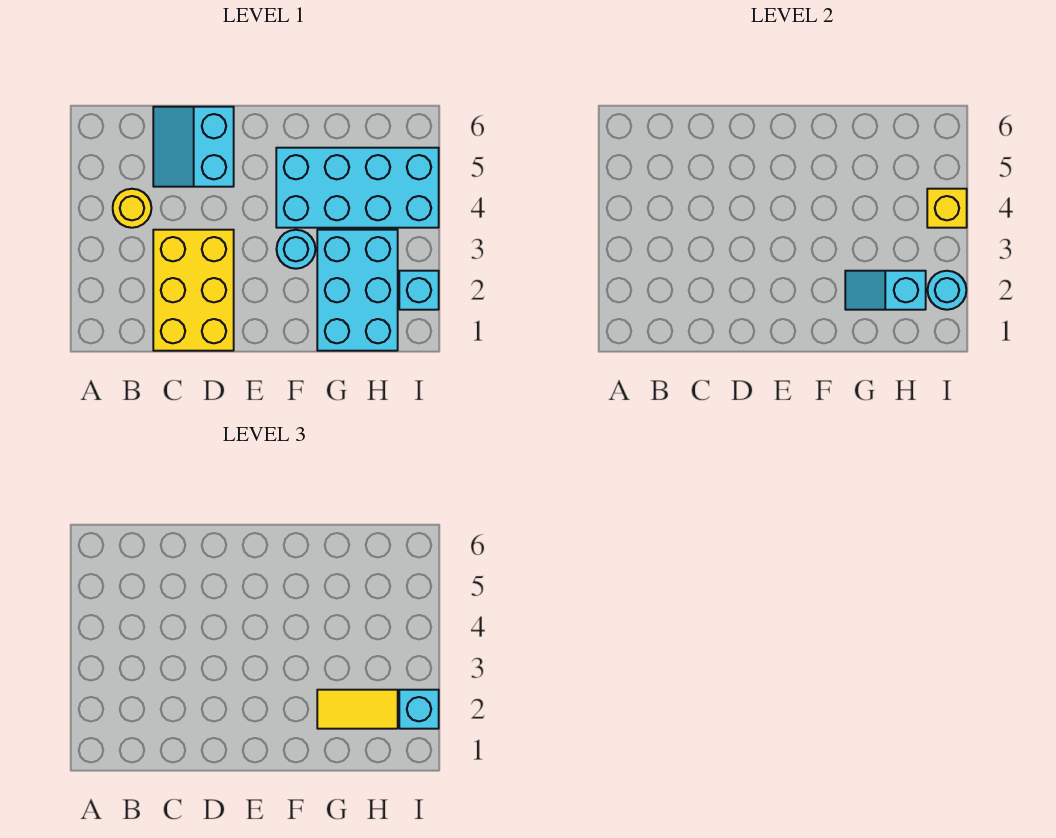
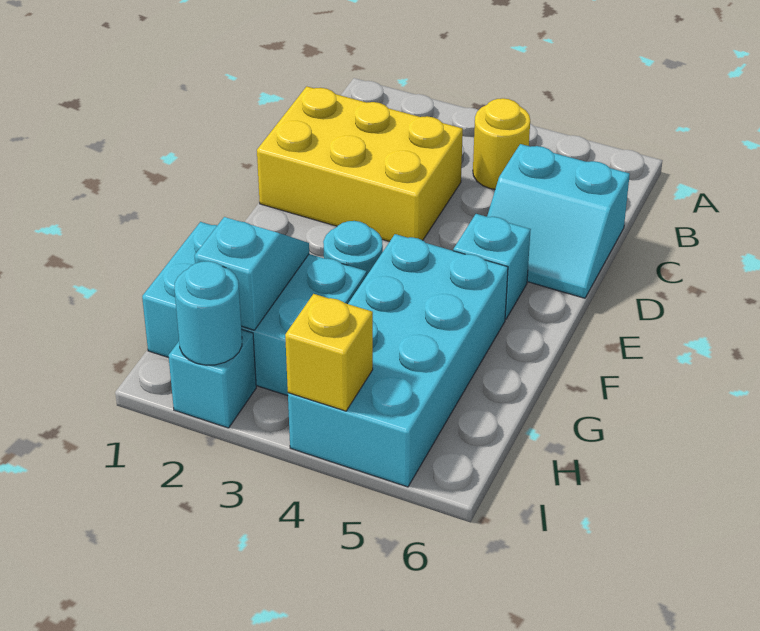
cyan slope C5:D6 level 1 top D -> cyan slope C5:D6 level 1 top C
yellow tile G2:H2 level 3 -> none
cyan brick I2 level 3 -> cyan brick E5 level 1

